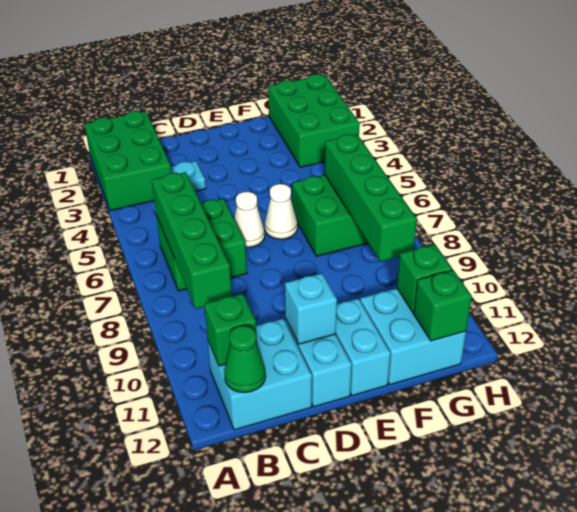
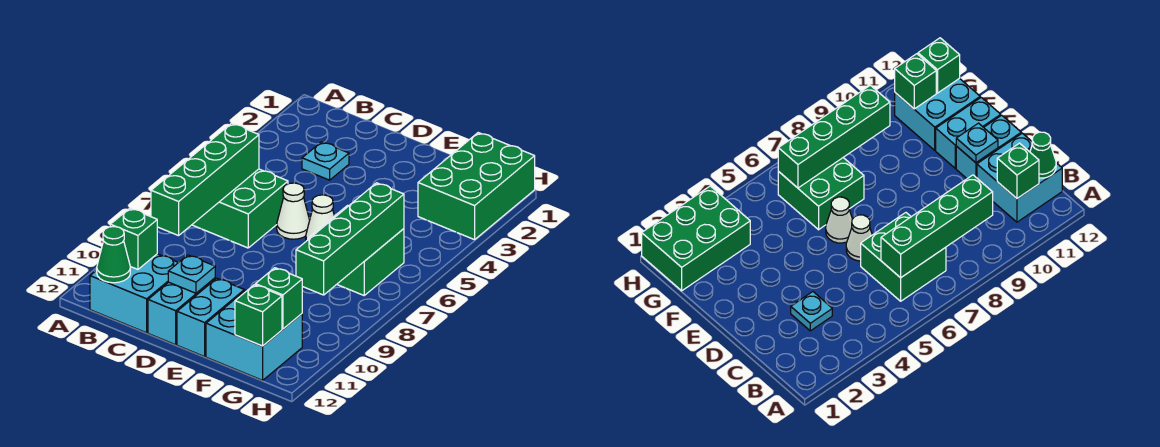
green brick A1:B3 level 1 -> none
cyan brick D11 level 2 -> cyan plate D11 level 2

